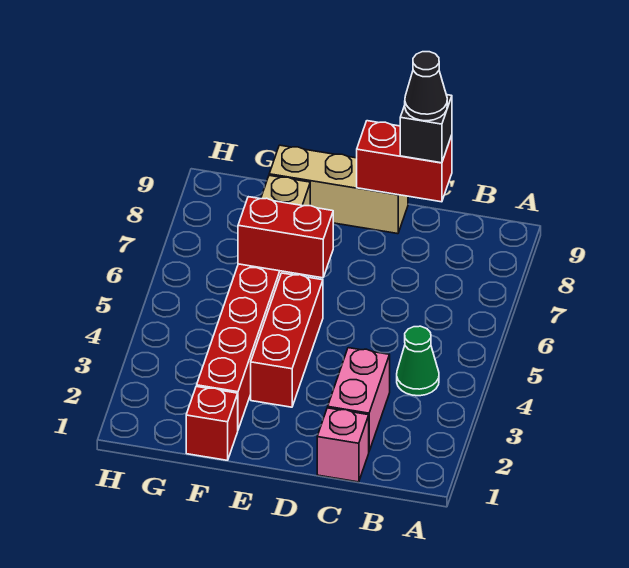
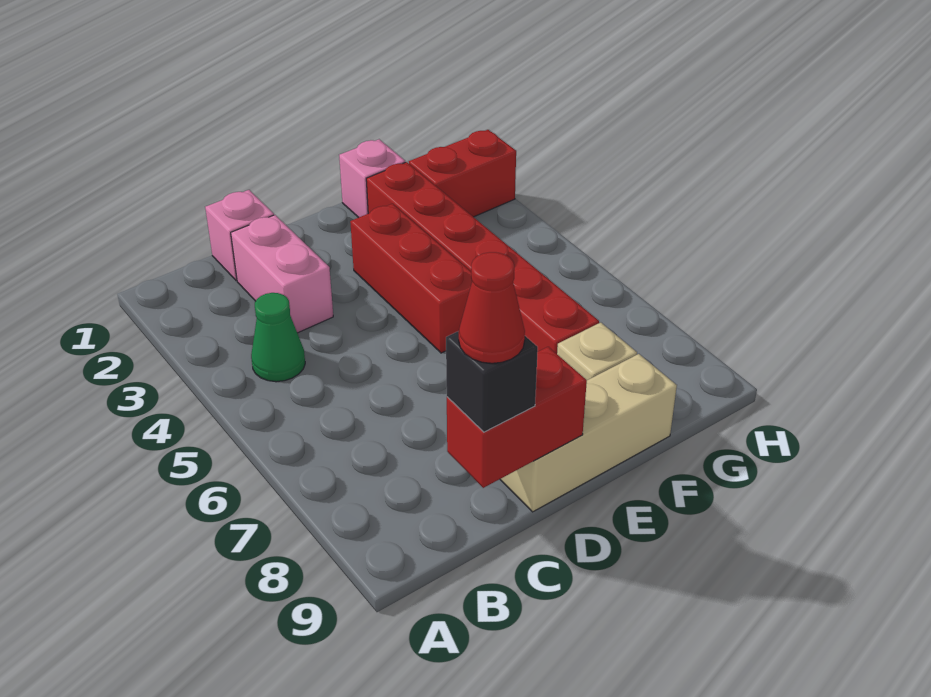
black cone C9 level 4 -> red cone C9 level 4
red brick E6:F6 level 2 -> red brick G2:H2 level 1
red brick F1 level 1 -> pink brick F1 level 1

